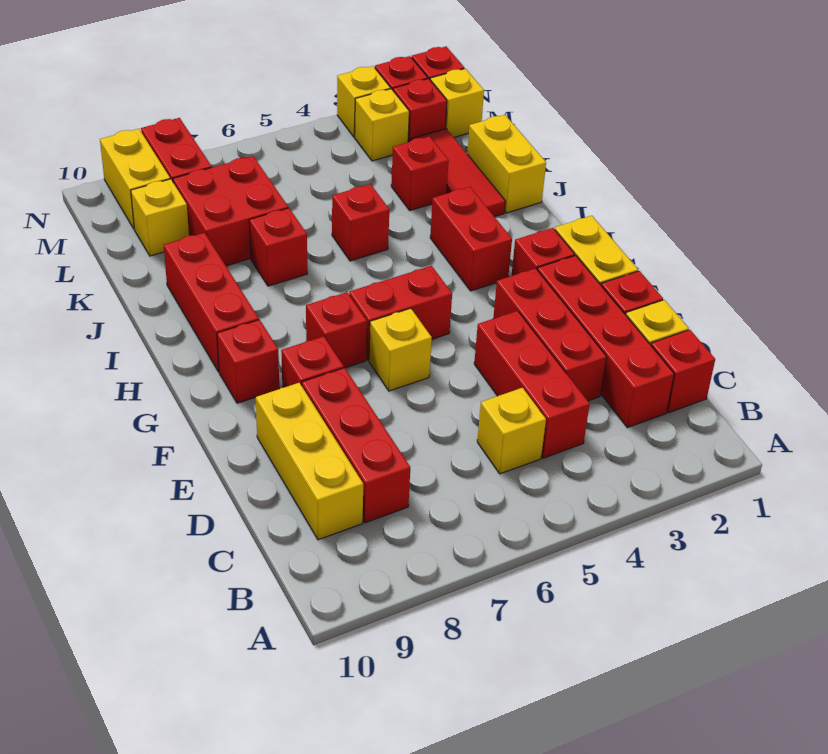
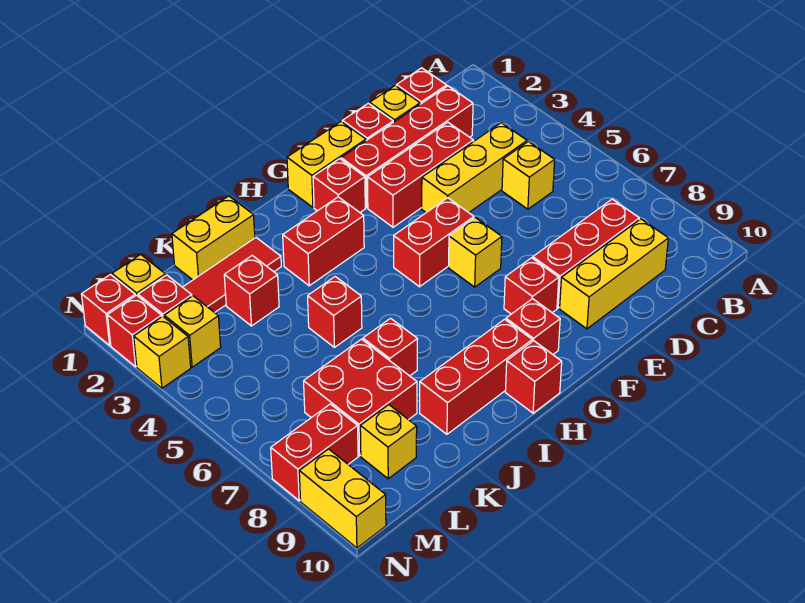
red brick C4:E4 level 1 -> yellow brick C4:E4 level 1
red brick G5:G6 level 1 -> red brick F5:G5 level 1
red brick G7 level 1 -> red brick H10 level 1
yellow brick M9:N9 level 1 -> yellow brick N9:N10 level 1

